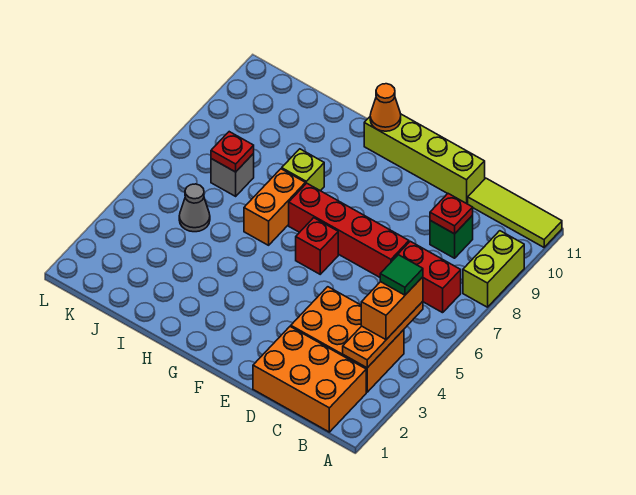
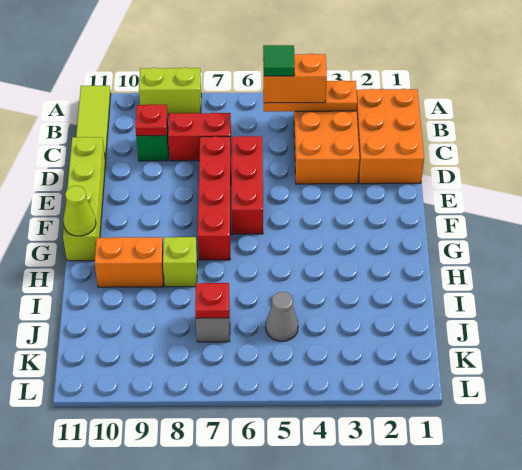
red brick B7:C7 level 1 -> red brick C7:C8 level 1
red brick F6 level 1 -> red brick D6:F6 level 1
orange cone G11 level 2 -> lime cone G11 level 2
orange brick H6:H7 level 1 -> orange brick H9:H10 level 1

